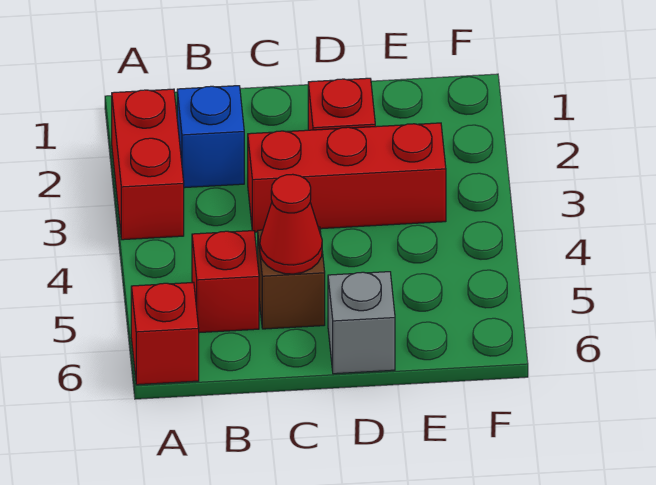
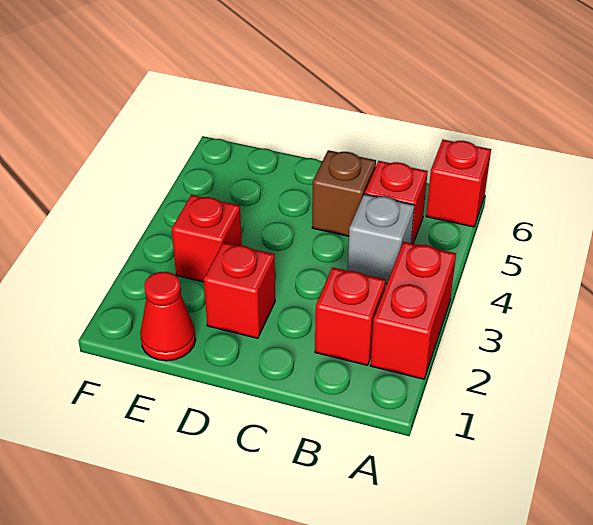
blue brick B2 level 1 -> red brick B2 level 1
red brick C3:E3 level 1 -> red brick E3 level 1
red cone C5 level 2 -> red cone E1 level 1
grey brick D6 level 1 -> grey brick B4 level 1

